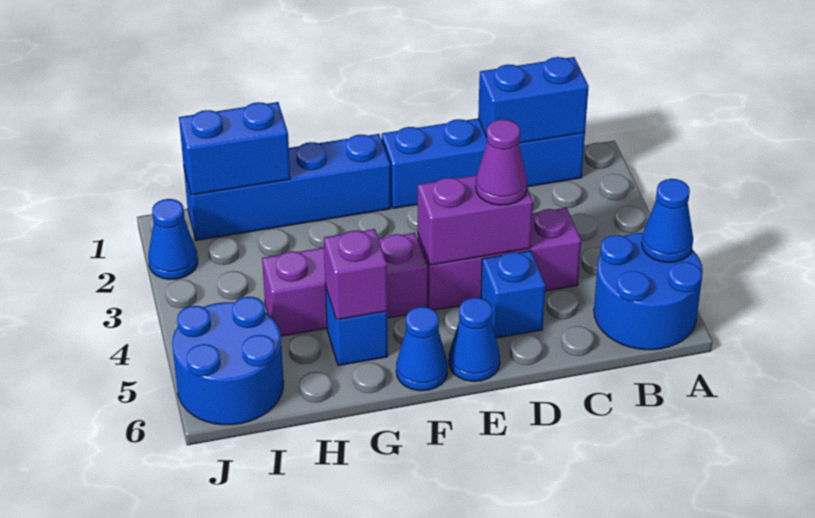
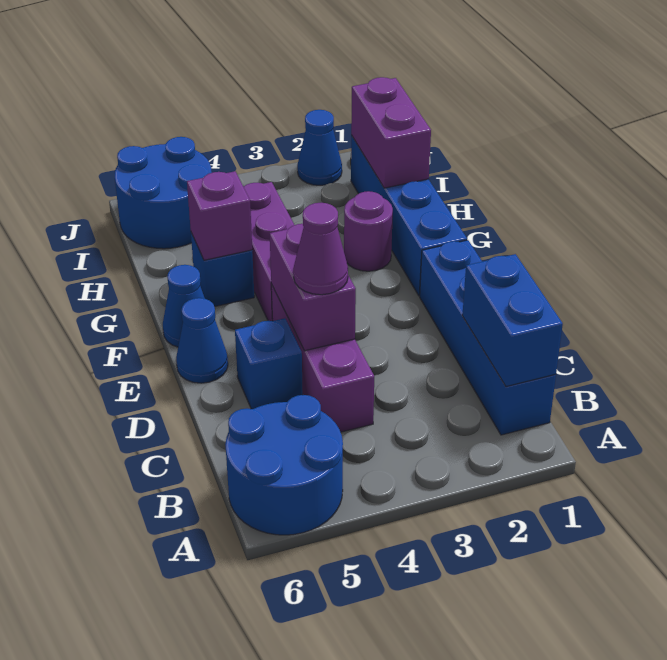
blue cone A5 level 2 -> none
none -> purple round brick G2 level 1
blue brick H1:I1 level 2 -> purple brick H1:I1 level 2

